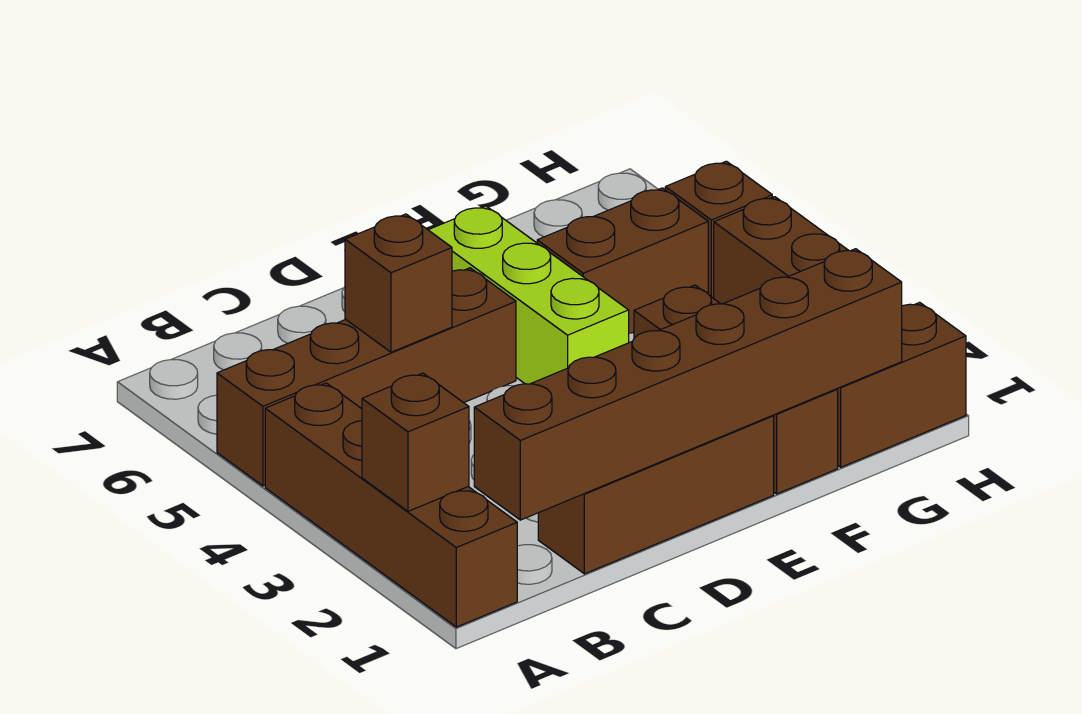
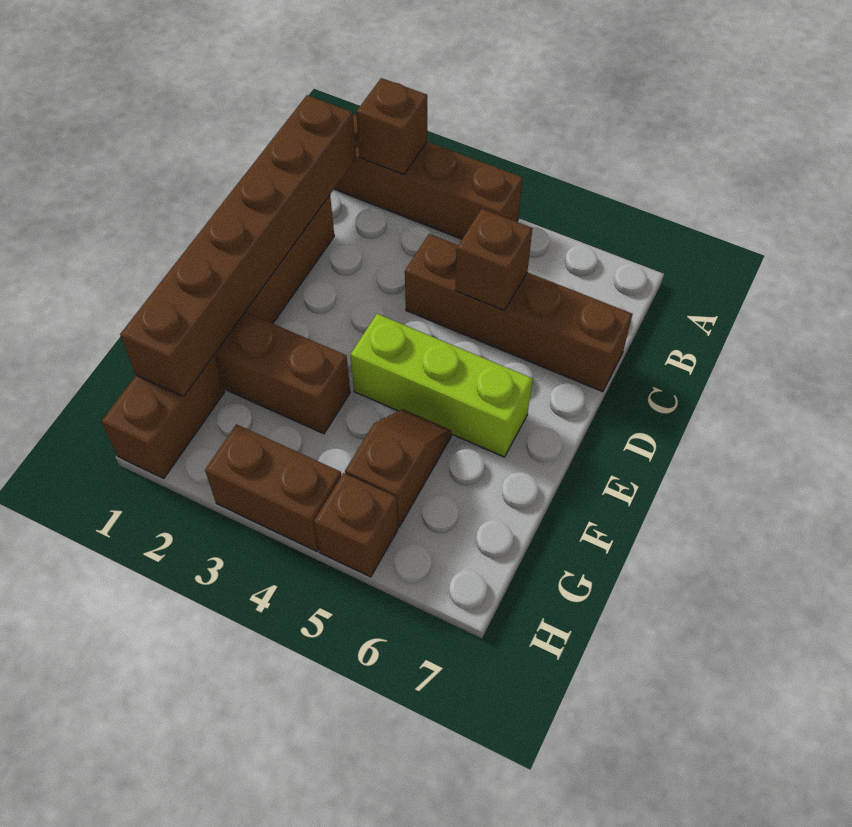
brown brick A5:D5 level 1 -> brown brick C4:C7 level 1
brown brick F5:G5 level 1 -> brown slope F5:G5 level 1 top G

